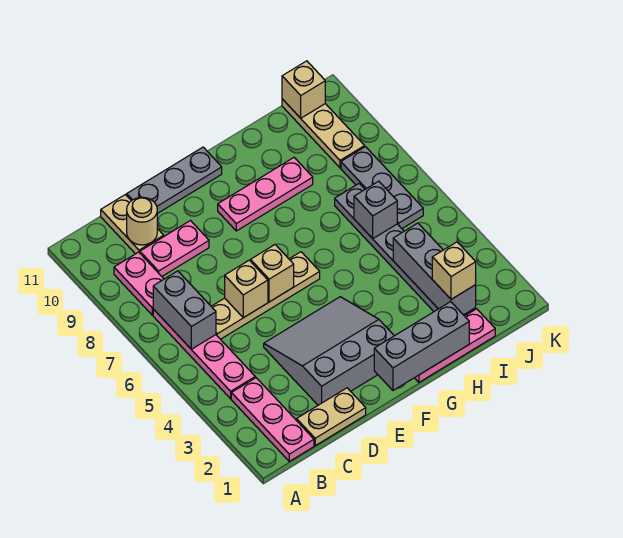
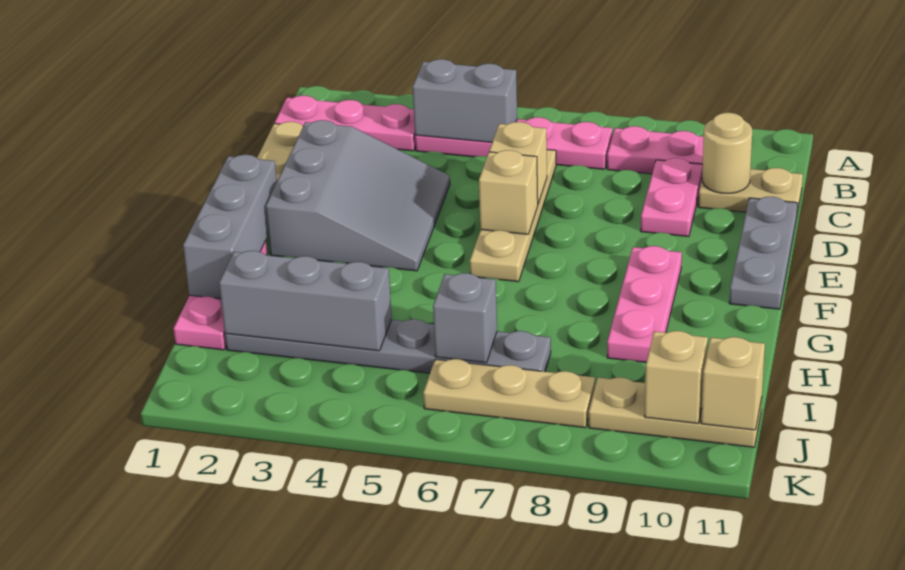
grey brick B6:B7 level 2 -> grey brick B4:B5 level 2
tan brick I2 level 3 -> tan brick J10 level 2
grey plate J6:J8 level 1 -> tan plate J6:J8 level 1

